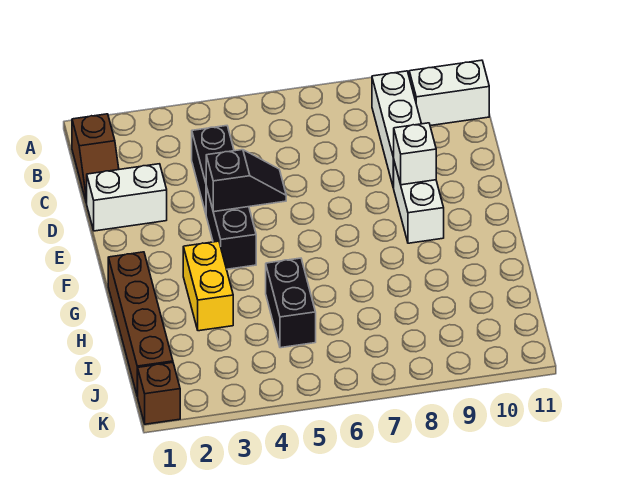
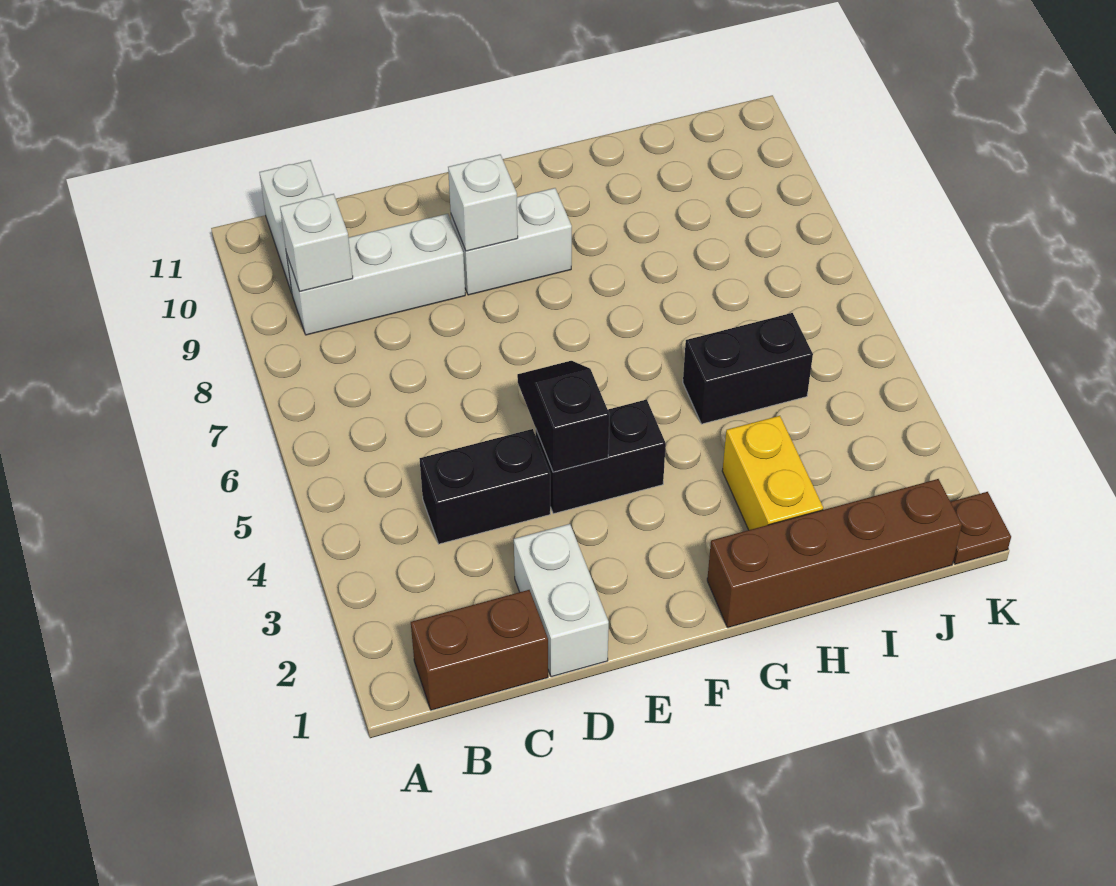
brown slope B1:C1 level 1 top B -> brown brick B1:C1 level 1
none -> white brick B9 level 2
yellow brick G3:H3 level 1 -> yellow brick H2:H3 level 1
brown brick K1 level 1 -> brown plate K1 level 1

